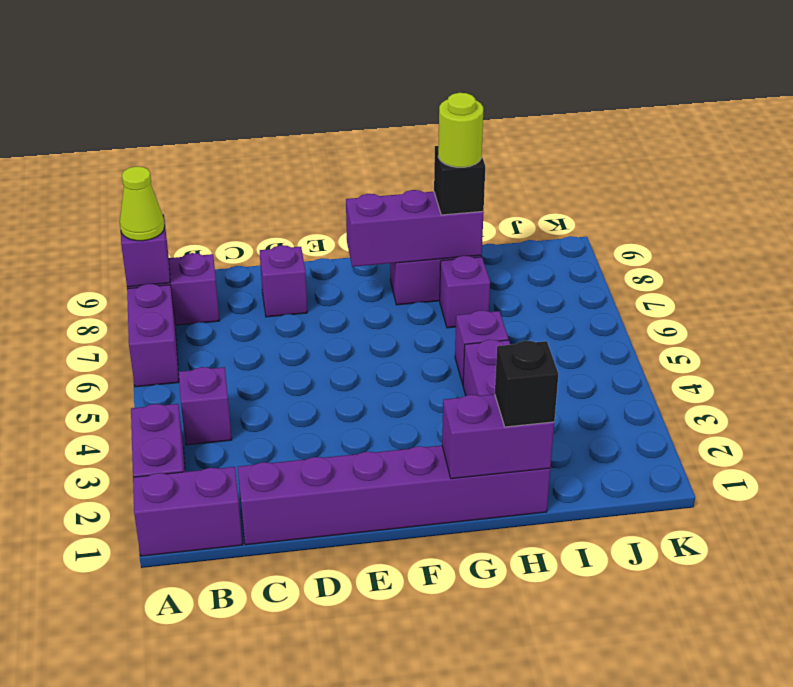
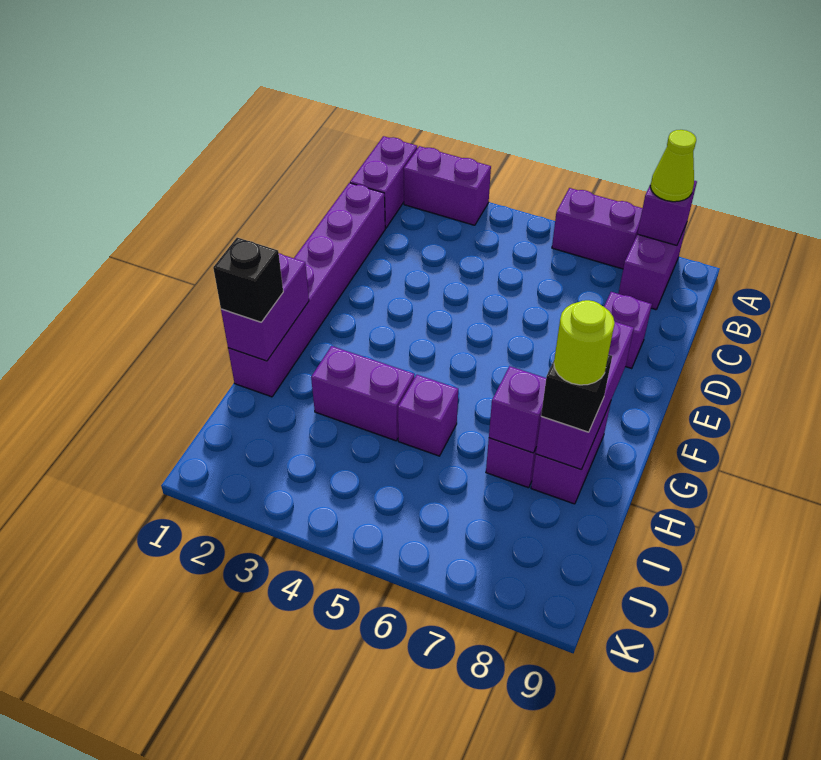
purple brick B4 level 1 -> purple brick H7 level 2

